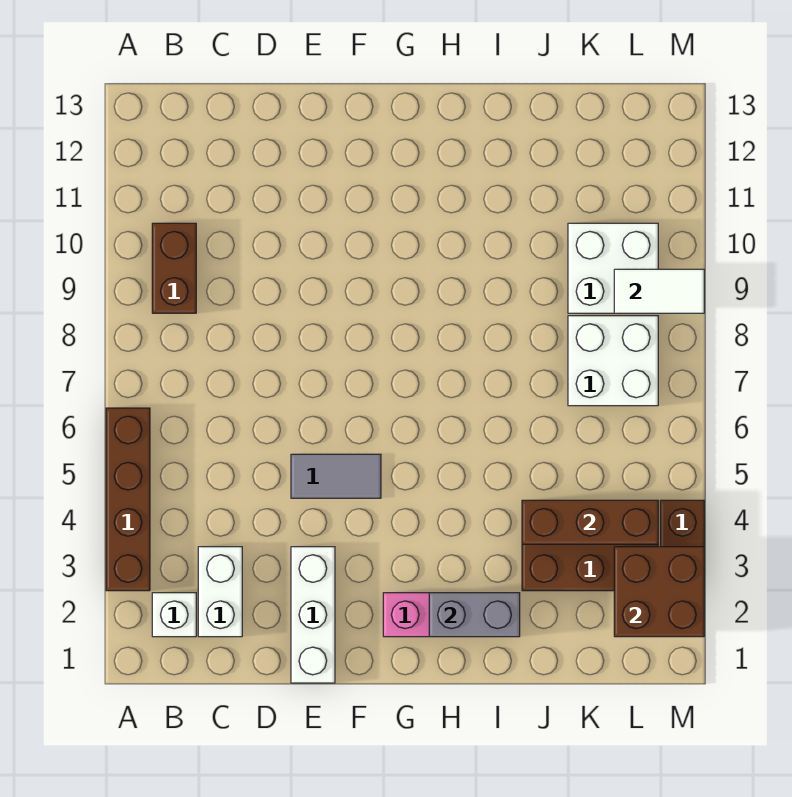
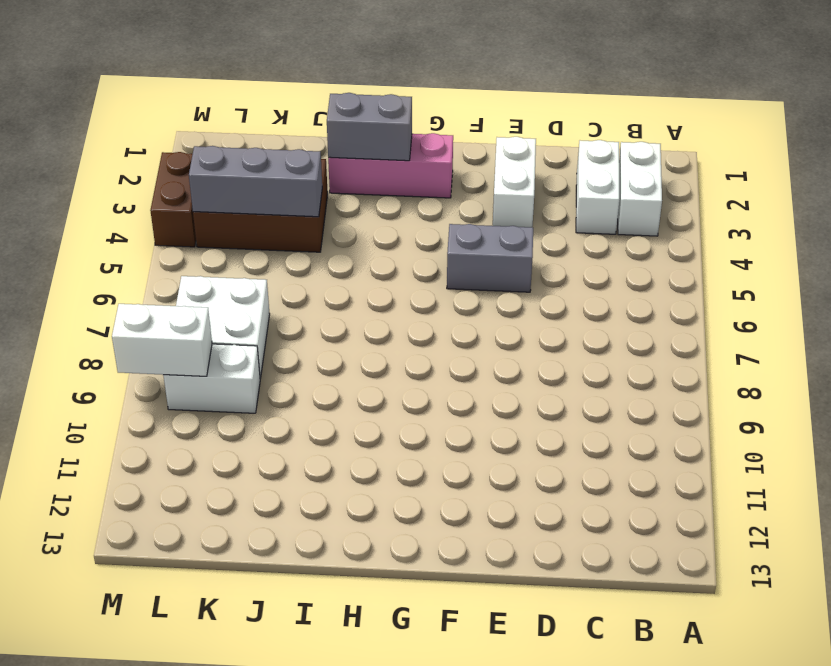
brown brick A3:A6 level 1 -> none
white brick B2 level 1 -> white brick B2:B3 level 1
brown brick B9:B10 level 1 -> none
white brick E1:E3 level 1 -> white brick E2:E3 level 1
grey tile E5:F5 level 1 -> grey brick E5:F5 level 1
brown brick J4:L4 level 2 -> grey brick J4:L4 level 2
white brick K9:L10 level 1 -> white brick K9:L9 level 1
brown brick L2:M3 level 2 -> none
white tile L9:M9 level 2 -> white brick L9:M9 level 2

